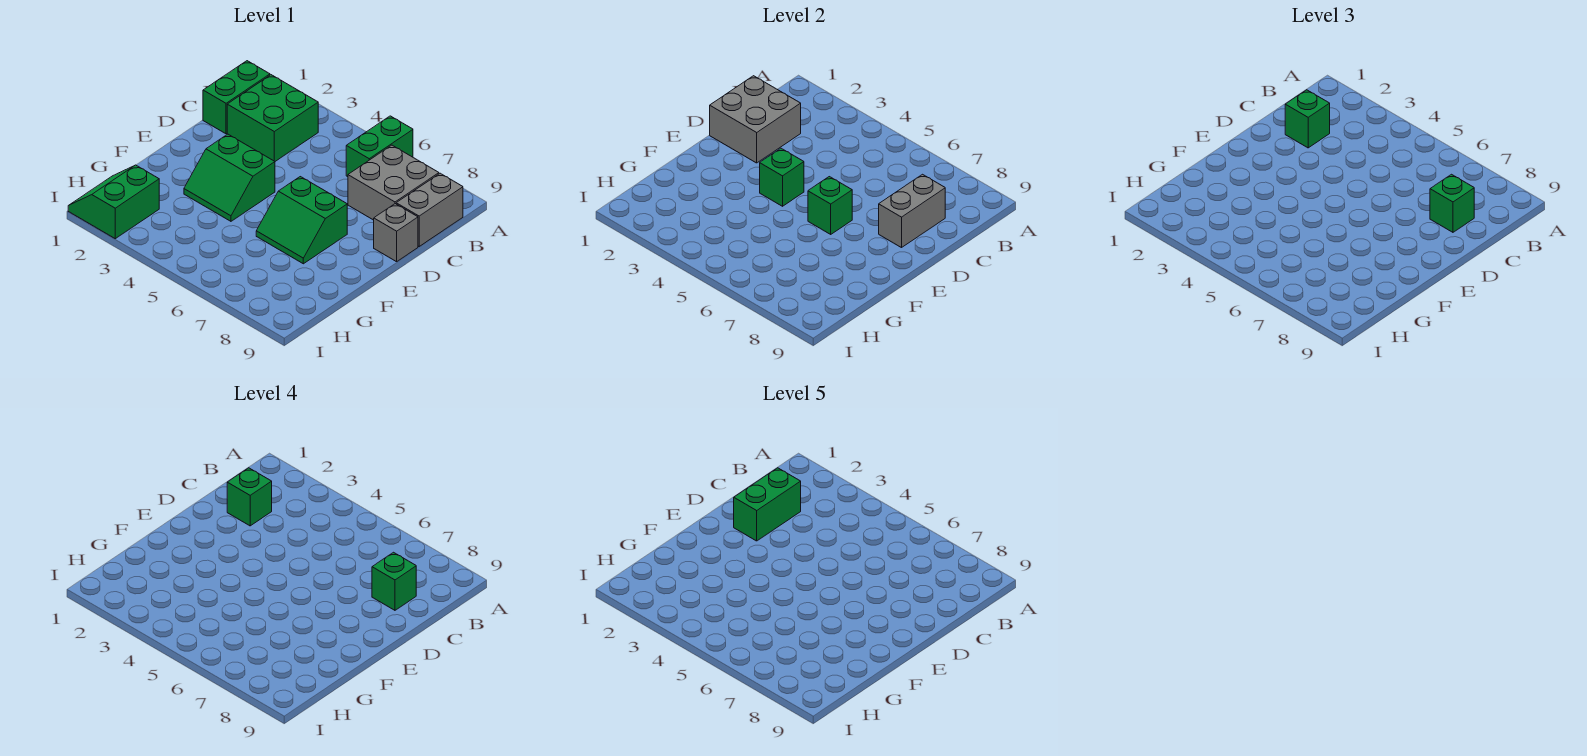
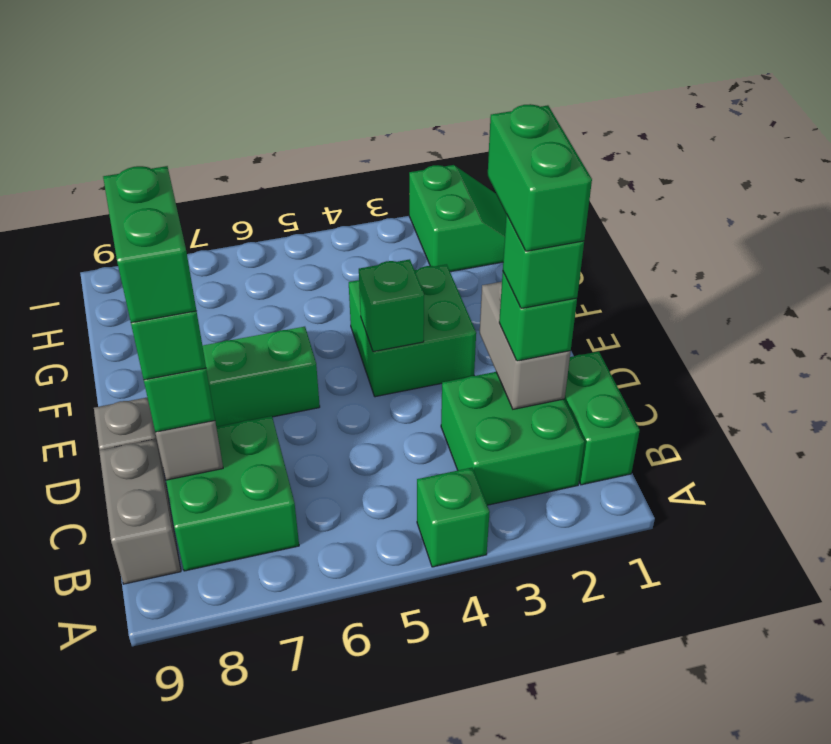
green brick A6:B6 level 1 -> green brick C8:D8 level 5
grey brick B7:C8 level 1 -> green brick B7:C8 level 1
grey brick C1:D2 level 2 -> grey brick C2:D2 level 2
green slope E3:F4 level 1 top E -> green brick E3:F4 level 1
green brick E6 level 2 -> green brick A4 level 1

